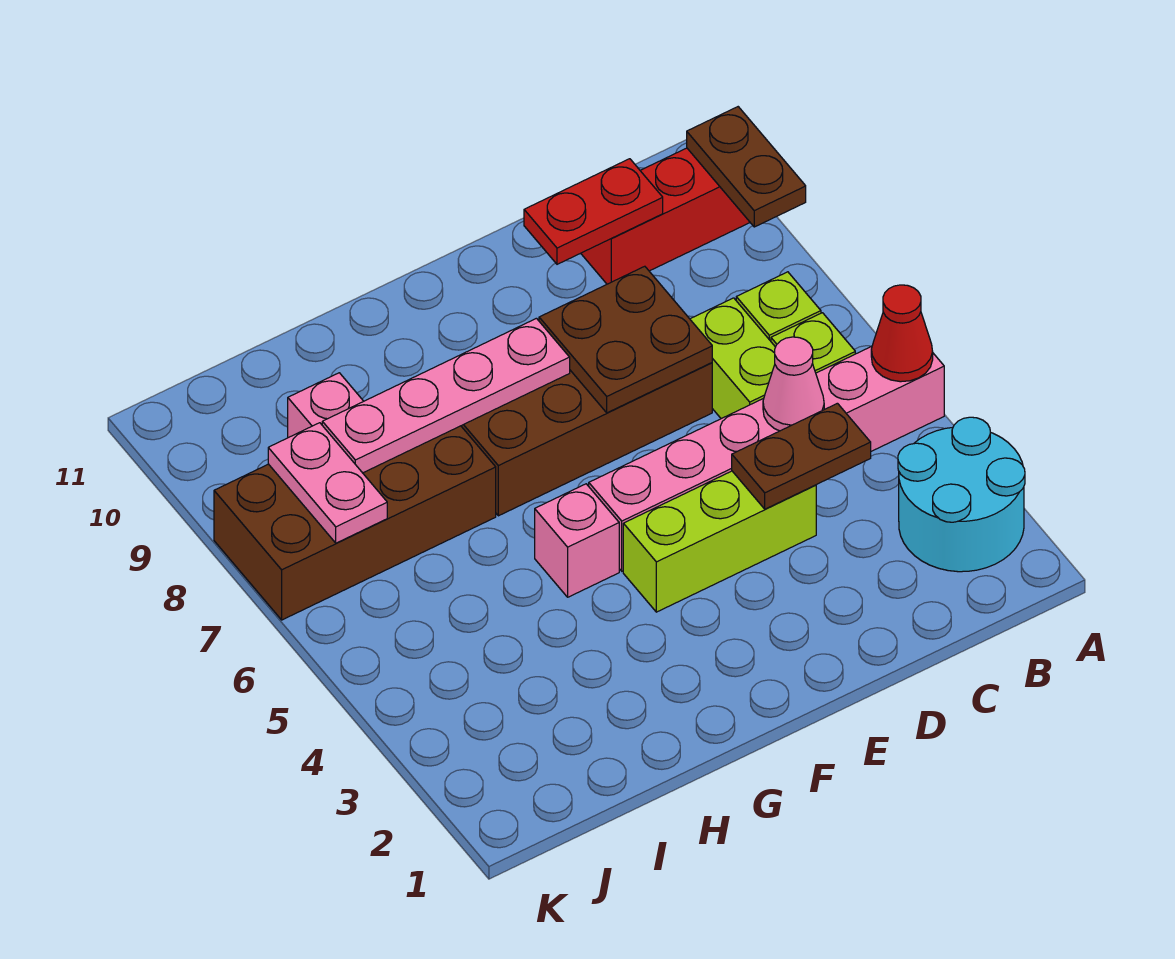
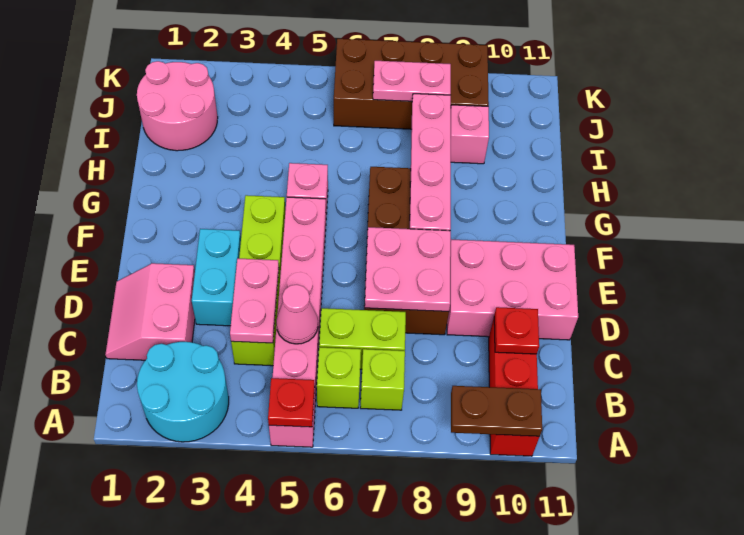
red cone A5 level 2 -> red plate A5 level 2
none -> pink slope C1:D2 level 1 top 2
brown plate C4:D4 level 2 -> pink plate C4:D4 level 2
red plate C10:D10 level 2 -> red plate C10 level 2
none -> cyan brick D3:E3 level 1
lime brick D4:F4 level 1 -> lime brick C4:F4 level 1
brown plate D7:E8 level 2 -> pink plate D7:E8 level 2
none -> pink brick D9:E11 level 1
brown brick H7:K8 level 1 -> brown brick J6:K9 level 1
none -> pink round brick I1:J2 level 1

